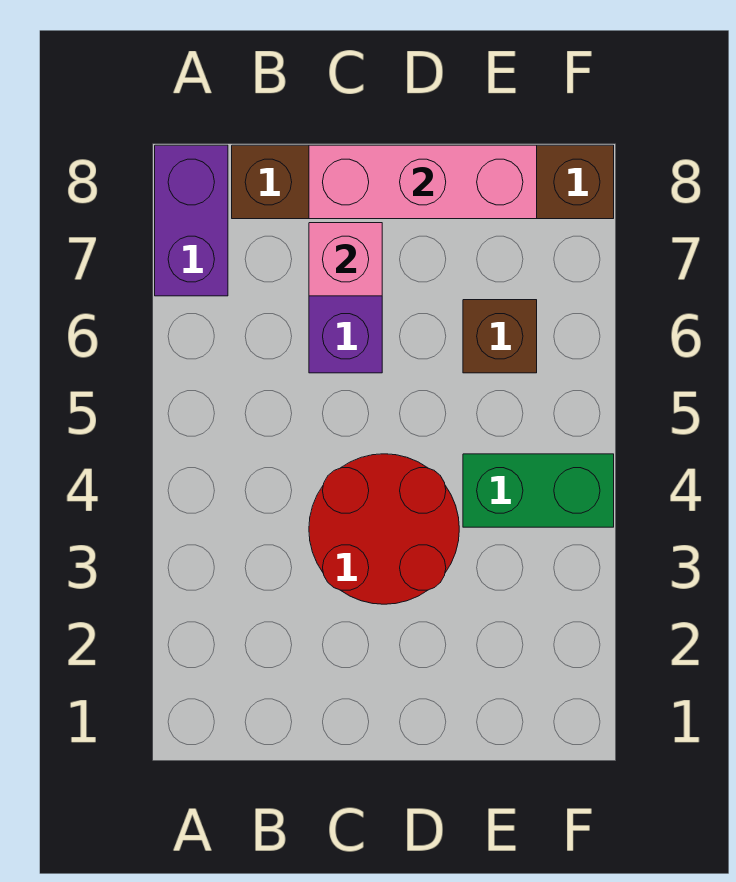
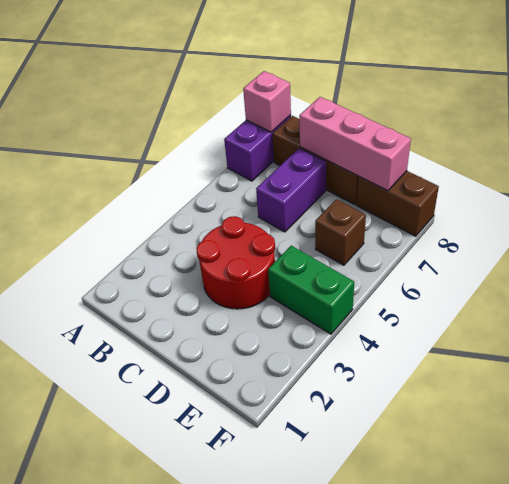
pink brick C7 level 2 -> pink brick A8 level 2

